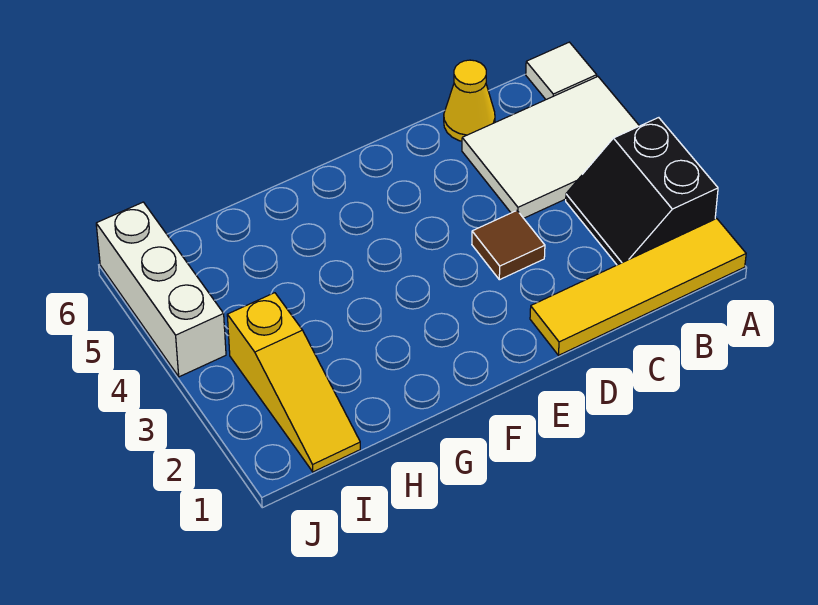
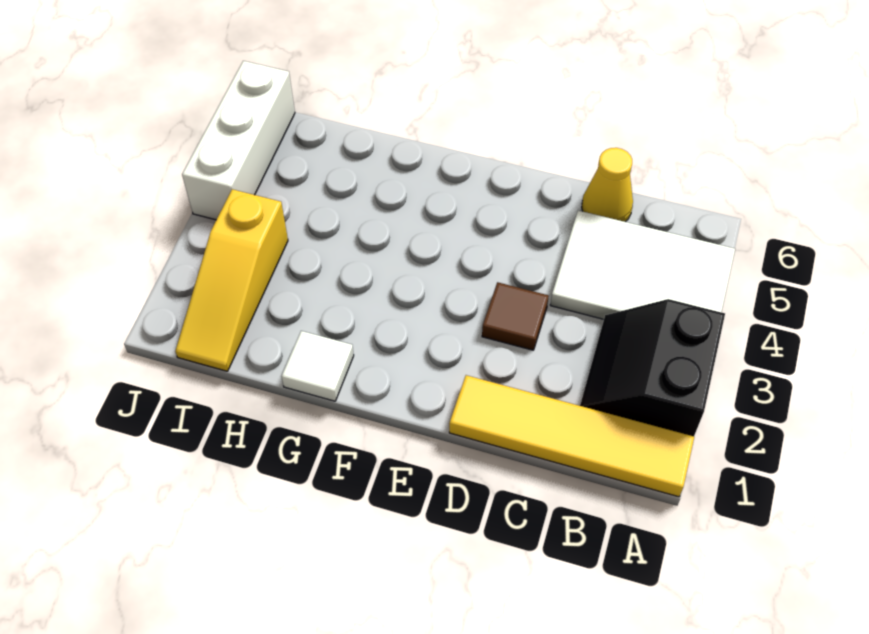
white tile A6 level 1 -> white tile G1 level 1

